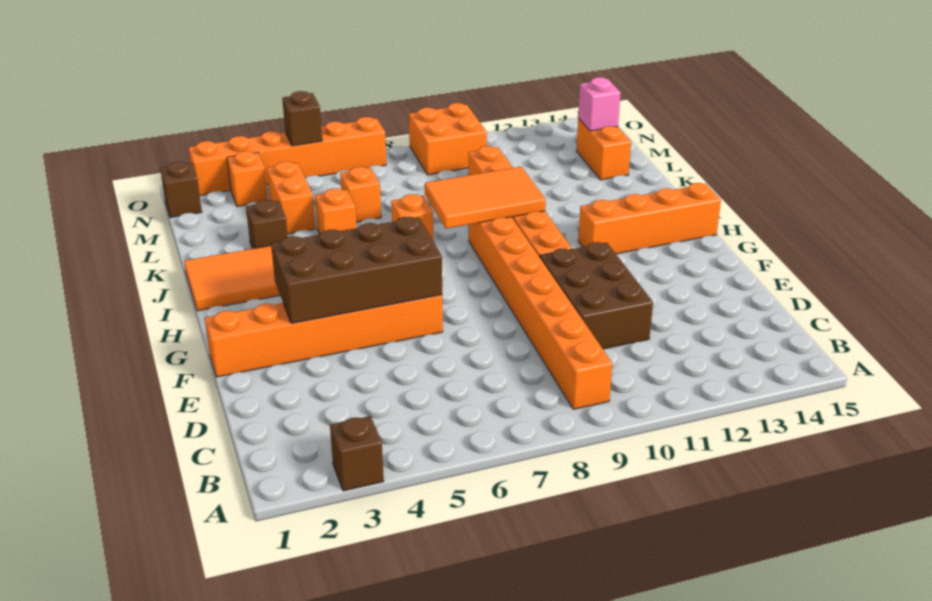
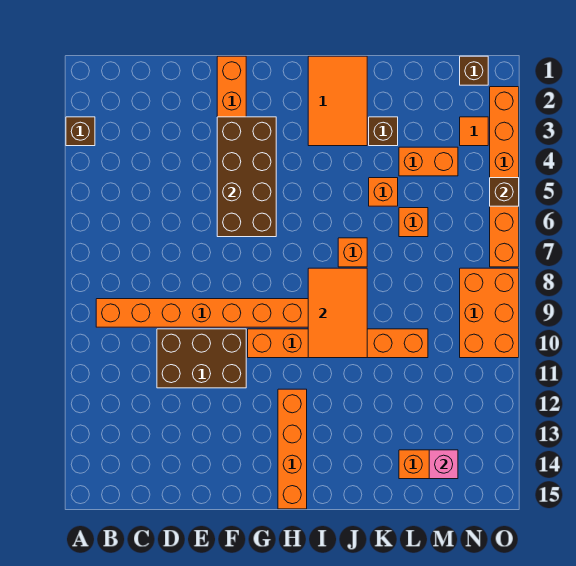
orange brick N3 level 1 -> orange tile N3 level 1
orange brick N9:O10 level 1 -> orange brick N8:O10 level 1

